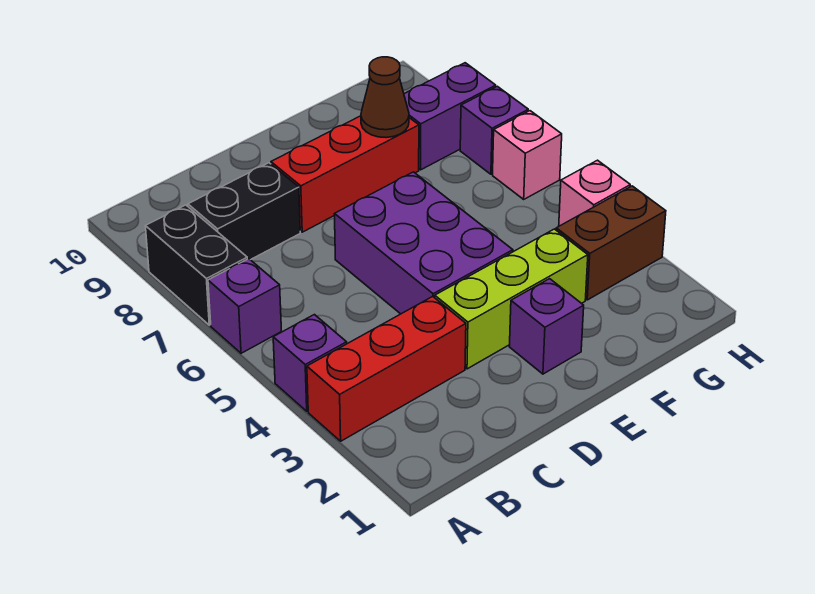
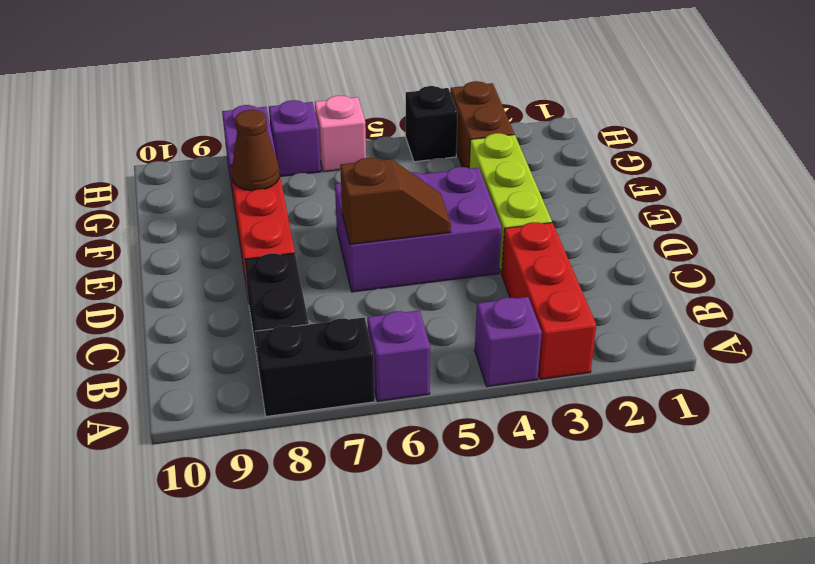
none -> brown slope D5:D6 level 2 top 6
purple brick E2 level 1 -> none
pink brick H4 level 1 -> black brick H4 level 1

